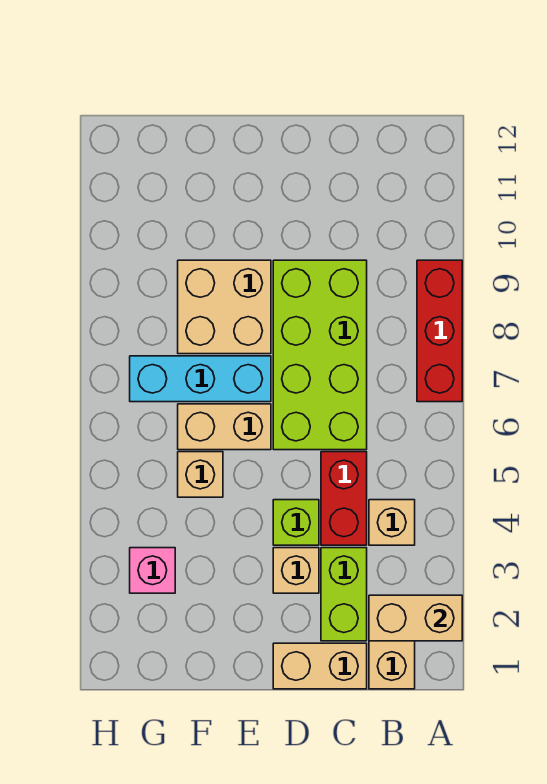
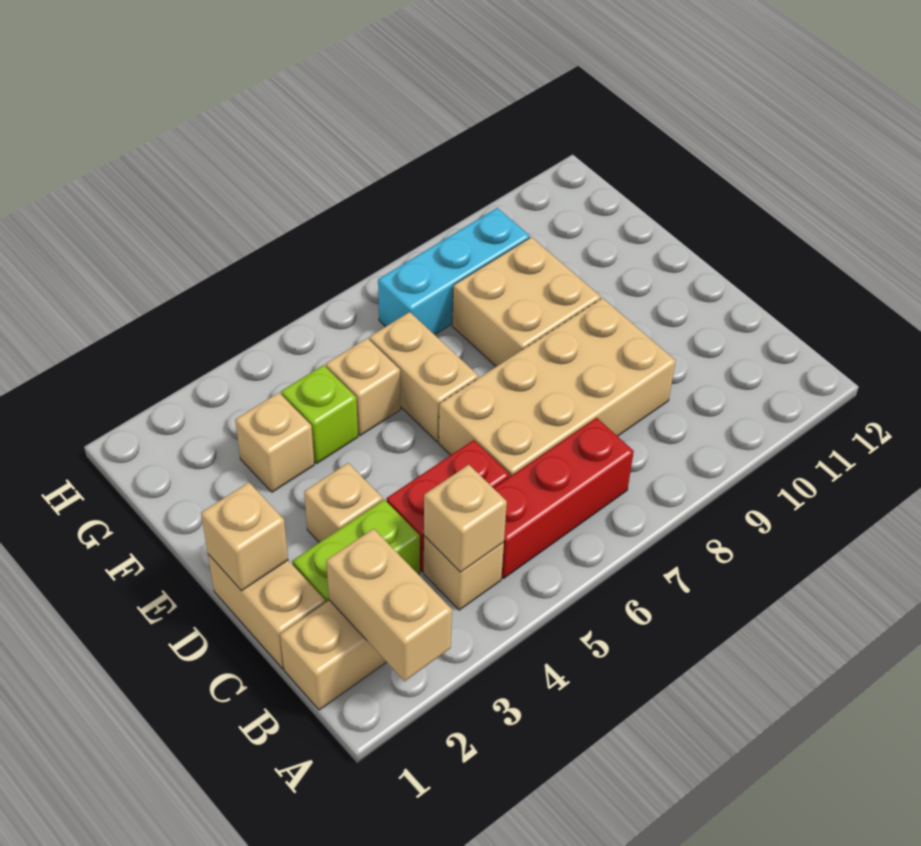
red brick A7:A9 level 1 -> red brick B5:B7 level 1
none -> tan brick B4 level 2
lime brick C6:D9 level 1 -> tan brick C6:D9 level 1
none -> tan brick D1 level 2
lime brick D4 level 1 -> lime brick F4 level 1
cyan brick E7:G7 level 1 -> cyan brick G7:G9 level 1
none -> tan brick F3 level 1
pink brick G3 level 1 -> none

